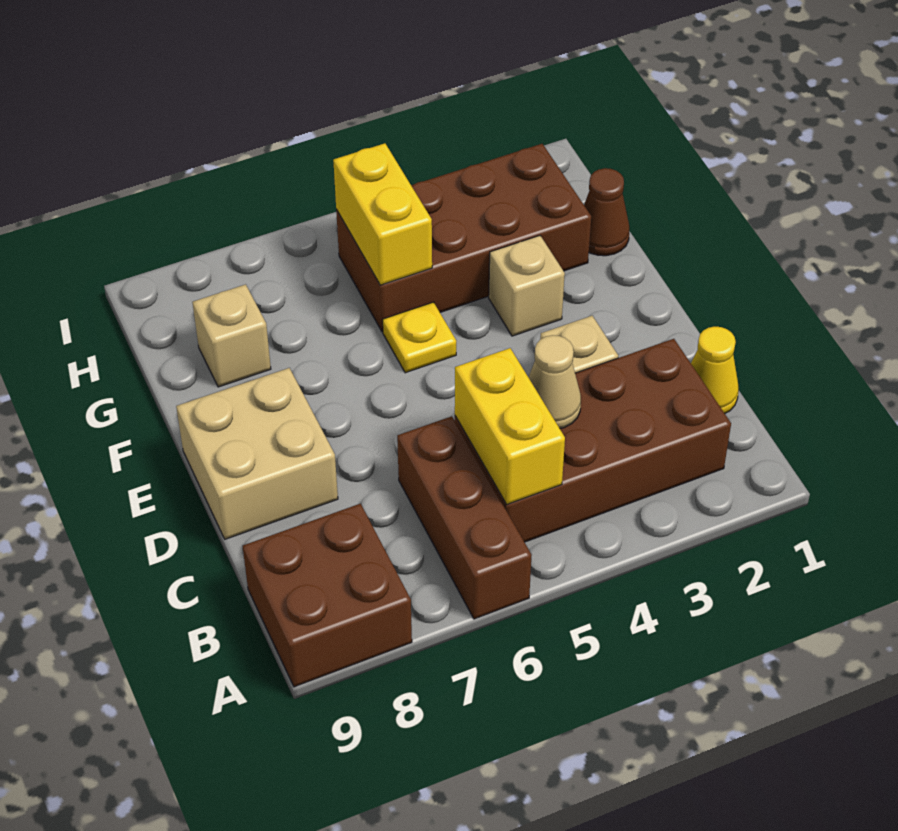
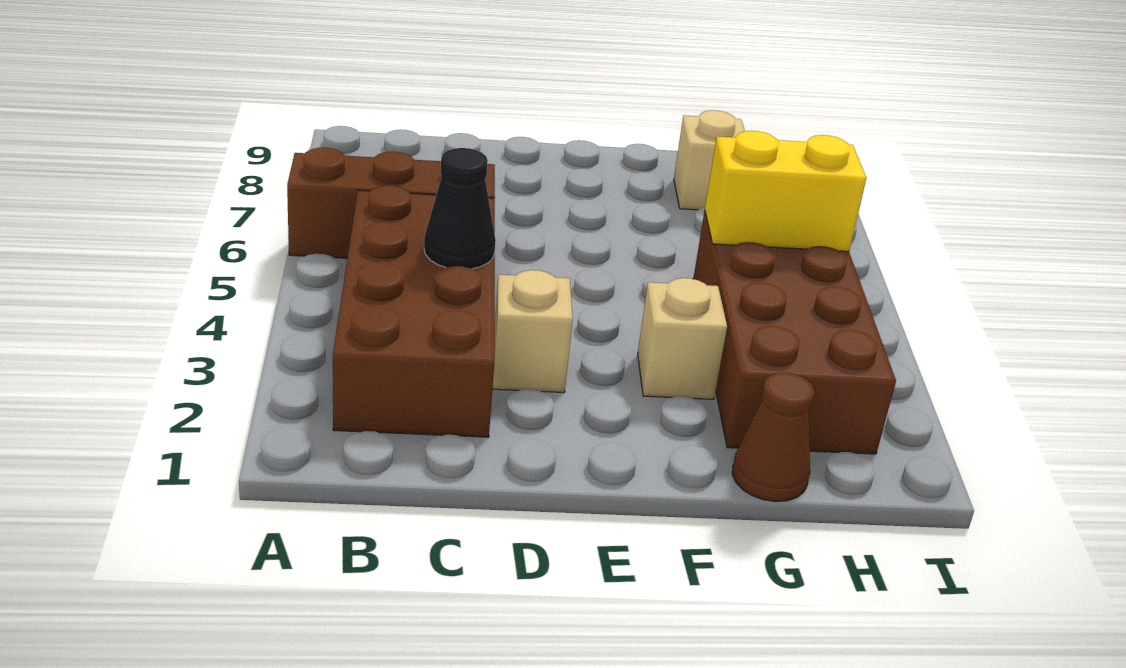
brown brick A8:B9 level 1 -> none
yellow brick B5:C5 level 2 -> none
yellow cone C1 level 1 -> none
tan cone C4 level 2 -> black cone C4 level 2
tan brick D8:E9 level 1 -> none
yellow plate F5 level 1 -> none

